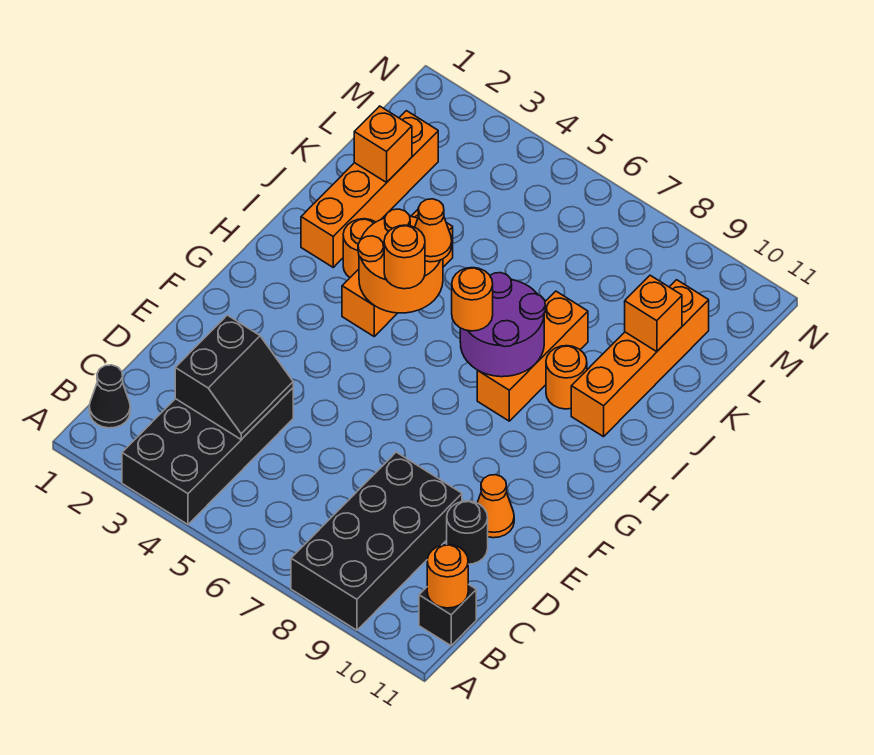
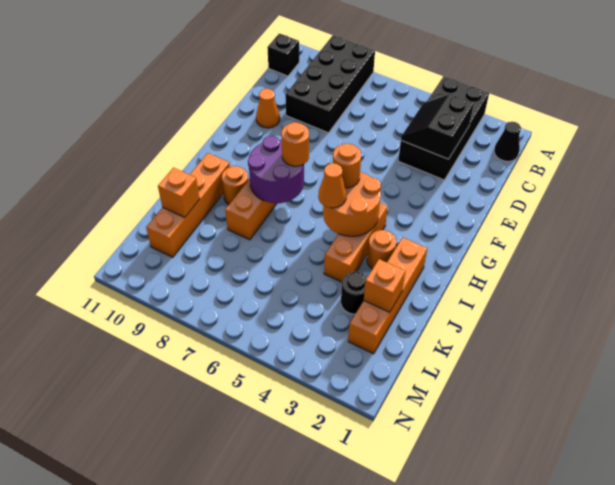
orange round brick B11 level 2 -> none
black round brick D10 level 1 -> black round brick K3 level 1

